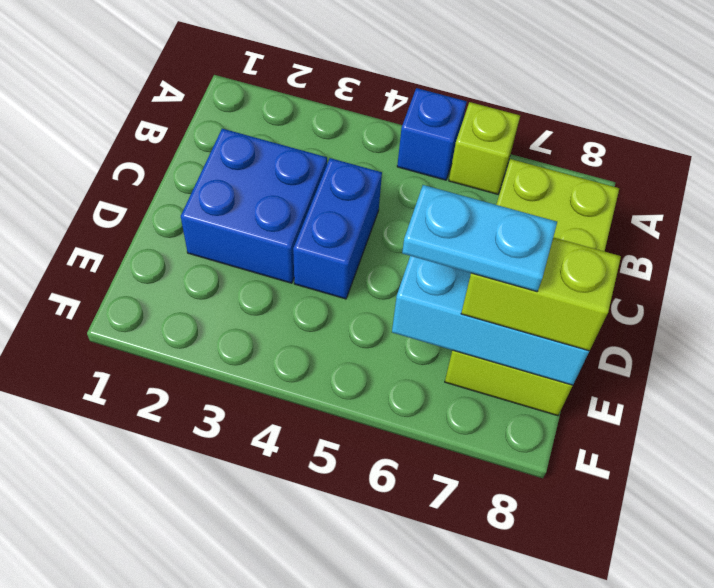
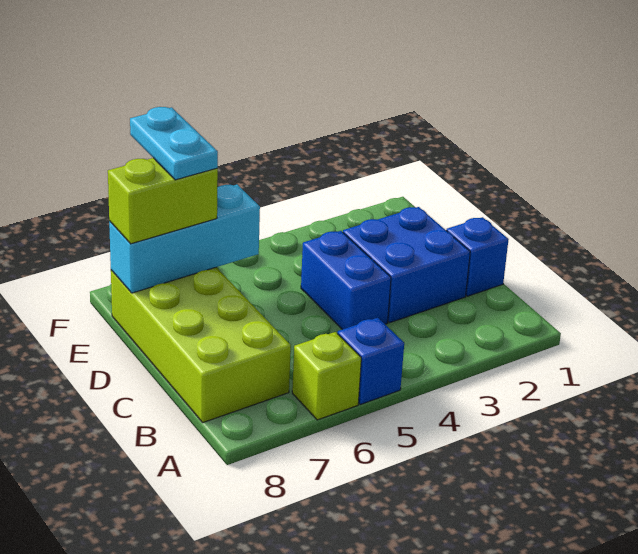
none -> blue brick C1 level 1
cyan plate E6:E7 level 4 -> cyan plate E7:F7 level 4

